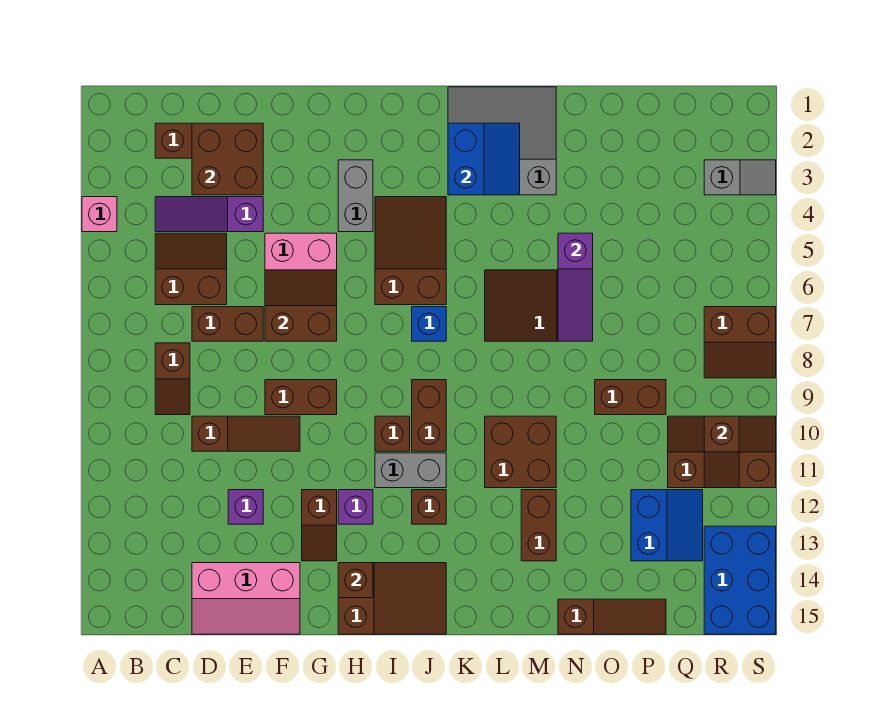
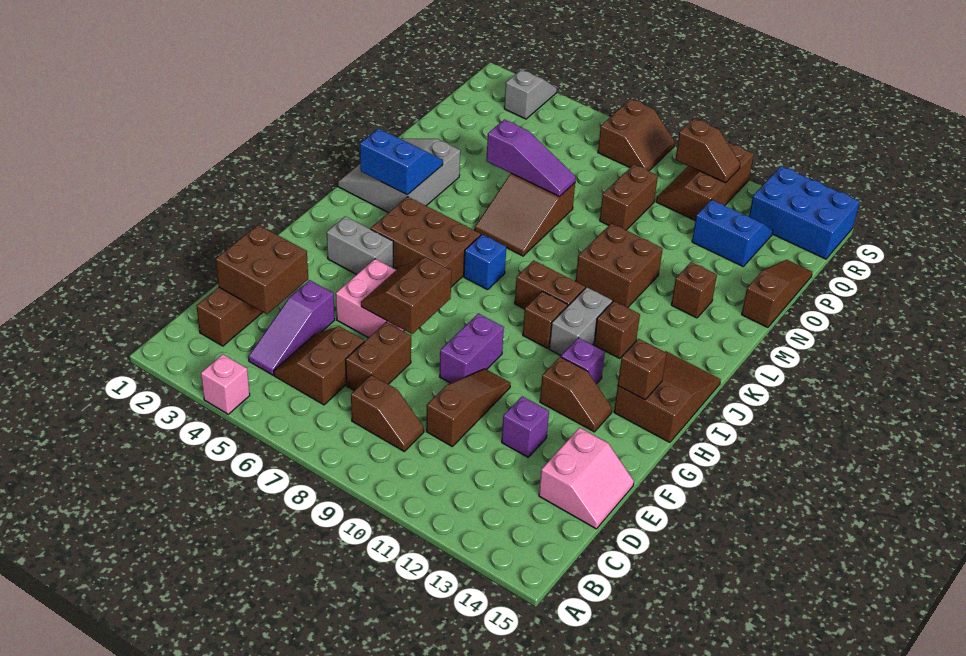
pink slope D14:F15 level 1 top 14 -> pink slope D14:E15 level 1 top 14
brown brick F9:G9 level 1 -> purple brick F9:G9 level 1
brown slope I4:J6 level 1 top 6 -> brown brick I4:J6 level 1
brown brick M12:M13 level 1 -> brown brick M13 level 1

